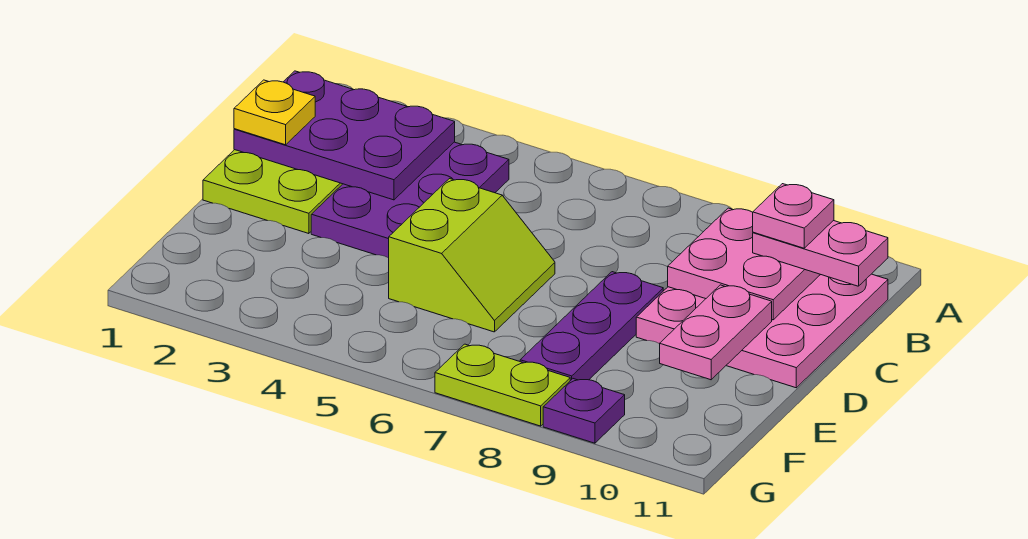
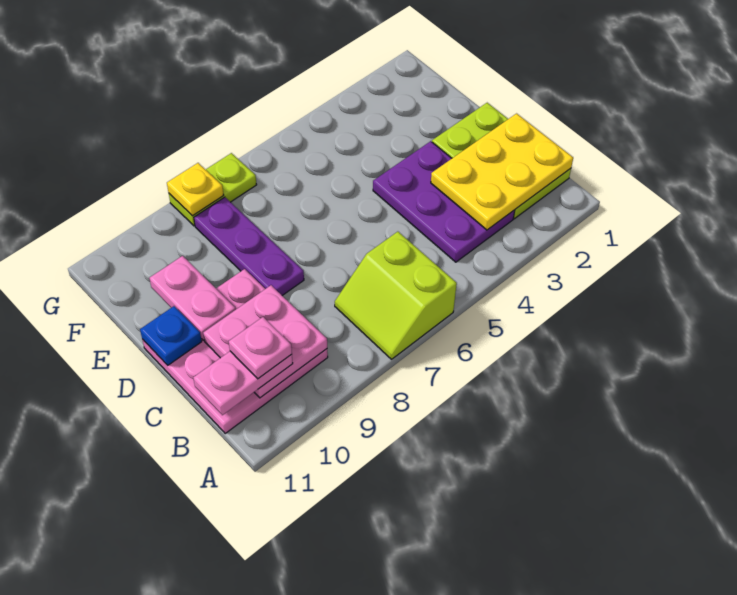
purple plate B1:C3 level 2 -> yellow plate B1:C3 level 2
yellow plate C1 level 3 -> yellow plate G8 level 2
lime slope D5:E6 level 1 top 5 -> lime slope A6:B7 level 1 top 6
none -> blue plate D11 level 2
purple plate G9 level 1 -> none

